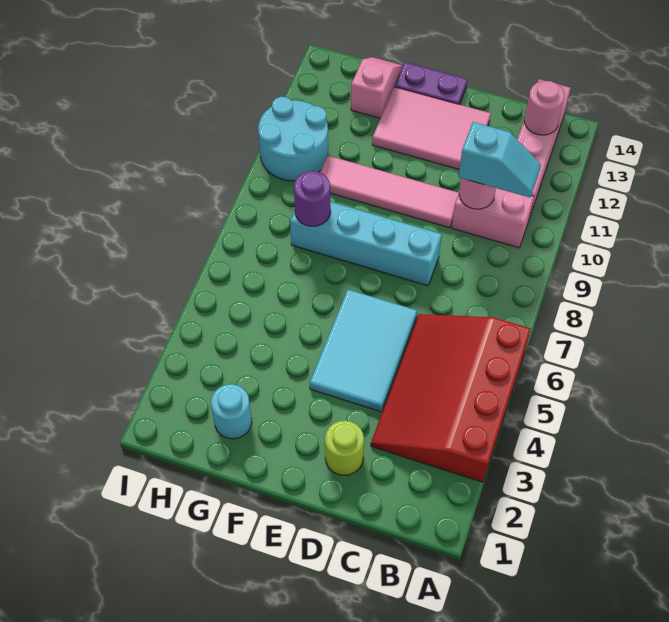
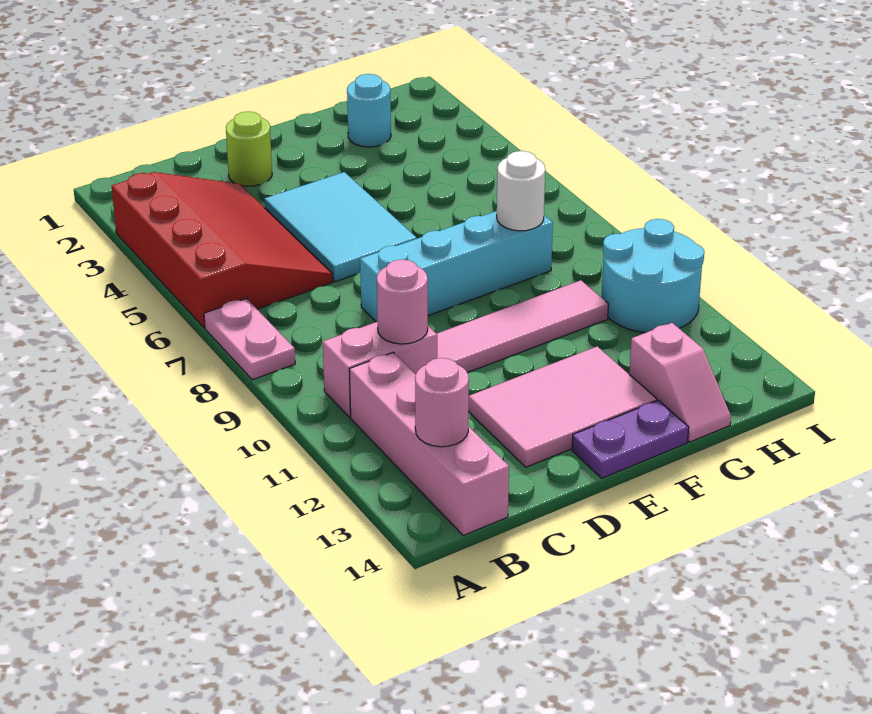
none -> pink plate A7:A8 level 1
cyan slope B10:C10 level 3 top C -> none
purple round brick G8 level 2 -> white round brick G8 level 2

